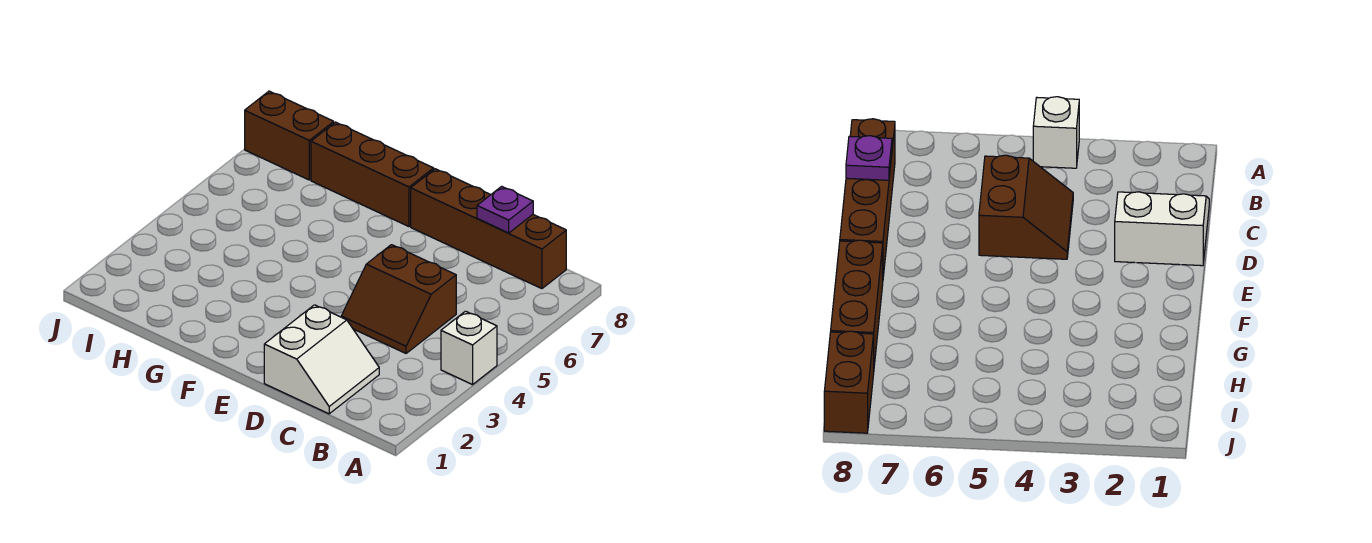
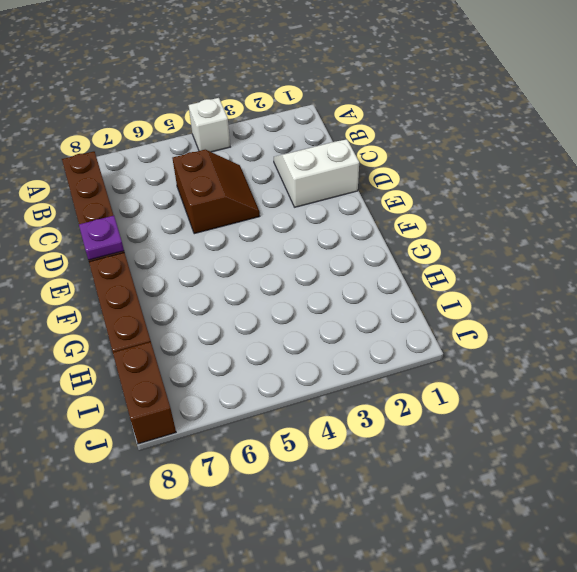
purple plate C8 level 2 -> purple plate E8 level 2

